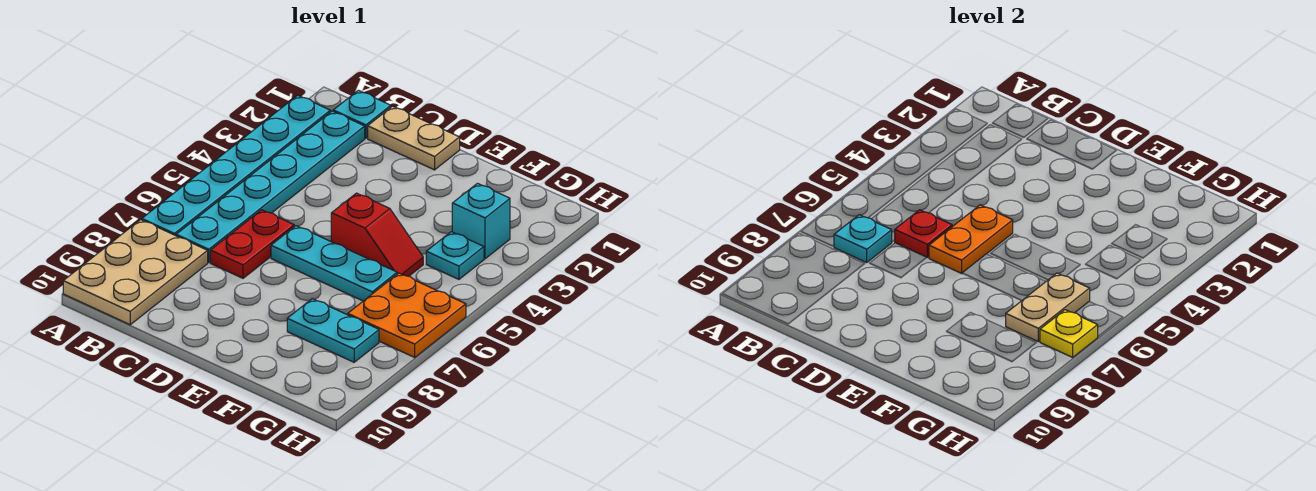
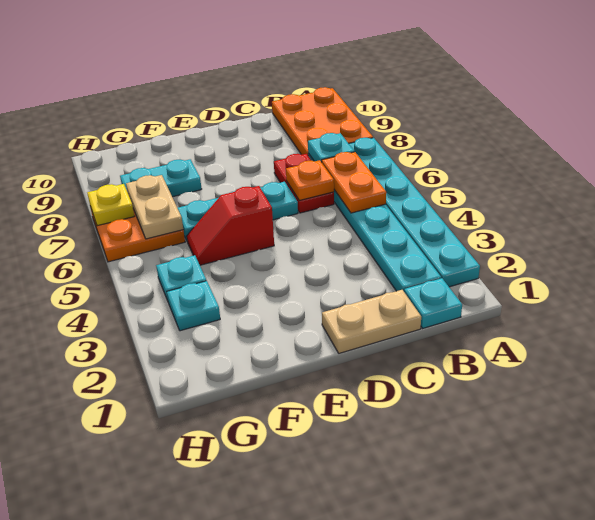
tan plate A8:B10 level 1 -> orange plate A8:B10 level 1
red plate C6 level 2 -> orange plate C6 level 2
orange plate D5:D6 level 2 -> orange plate B5:B6 level 2
cyan brick G3 level 1 -> cyan plate G3 level 1

